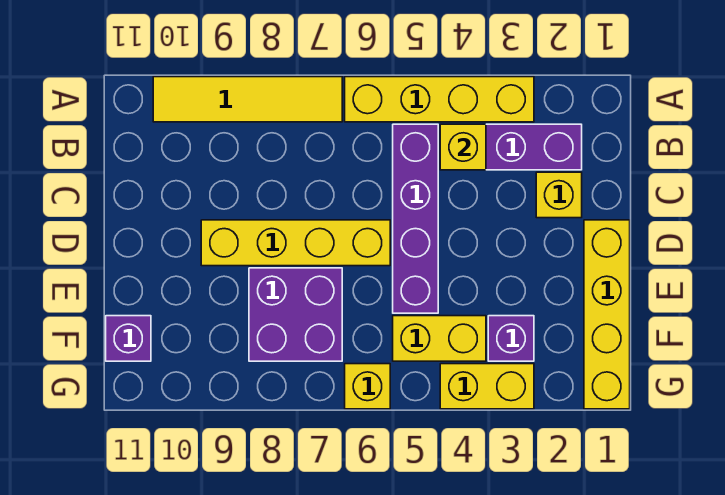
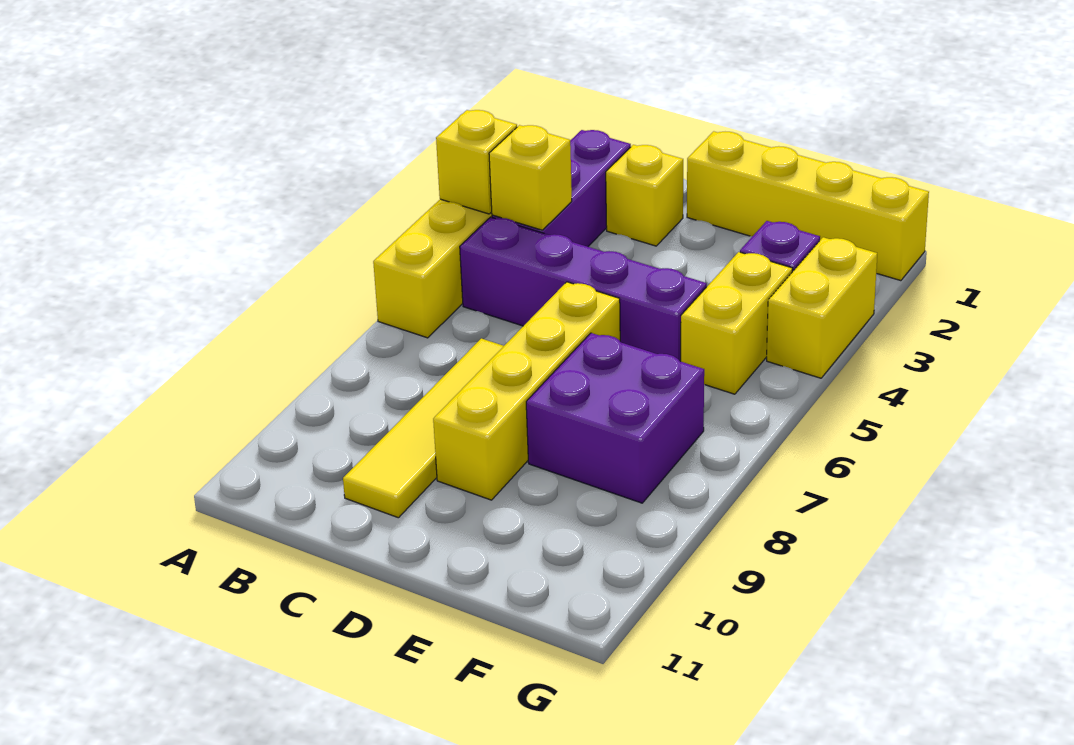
yellow tile A7:A10 level 1 -> yellow tile C7:C10 level 1
purple brick F11 level 1 -> none
yellow brick G6 level 1 -> yellow brick A4 level 2

